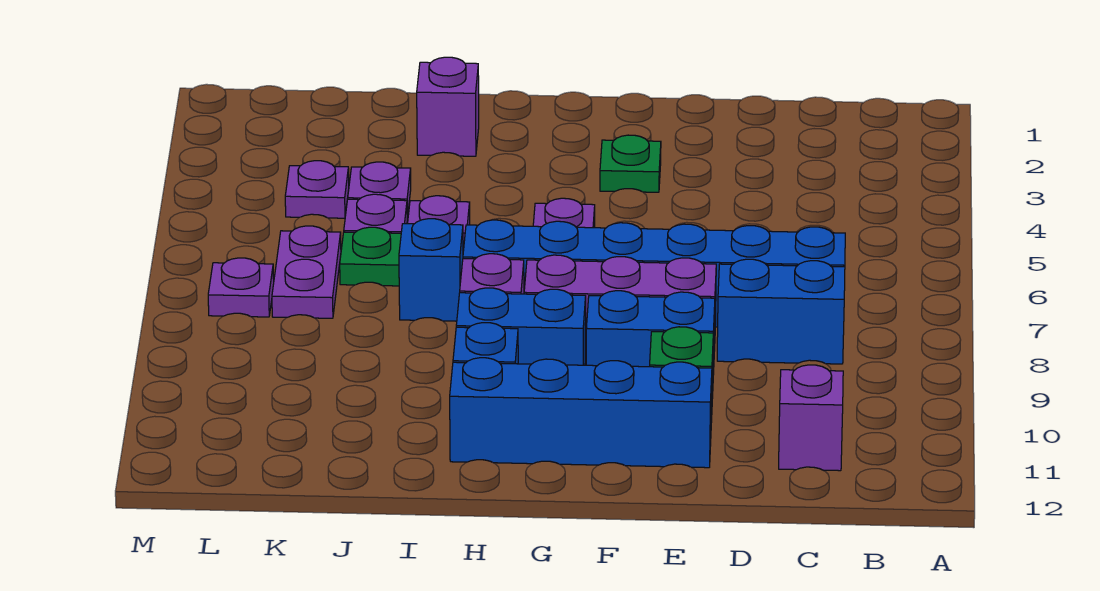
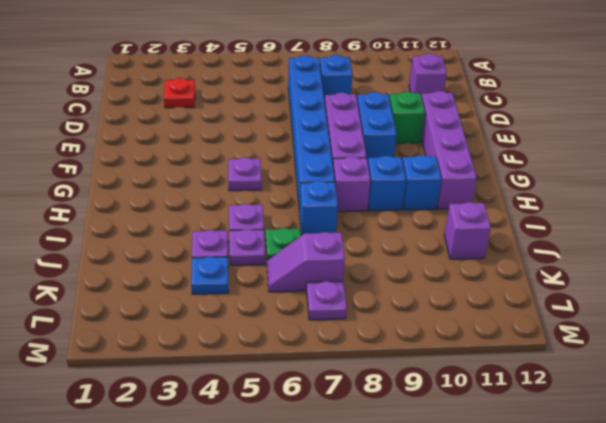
none -> red plate C3 level 1
blue brick C8:D8 level 1 -> blue brick C8 level 1
blue brick E11:H11 level 1 -> purple brick E11:H11 level 1
green plate F3 level 1 -> none
blue brick G9:H9 level 1 -> blue brick H9 level 1
purple brick I2 level 1 -> purple brick J11 level 1
purple plate K4 level 1 -> blue plate K4 level 1
purple plate K6:K7 level 1 -> purple slope K6:K7 level 1 top 7

